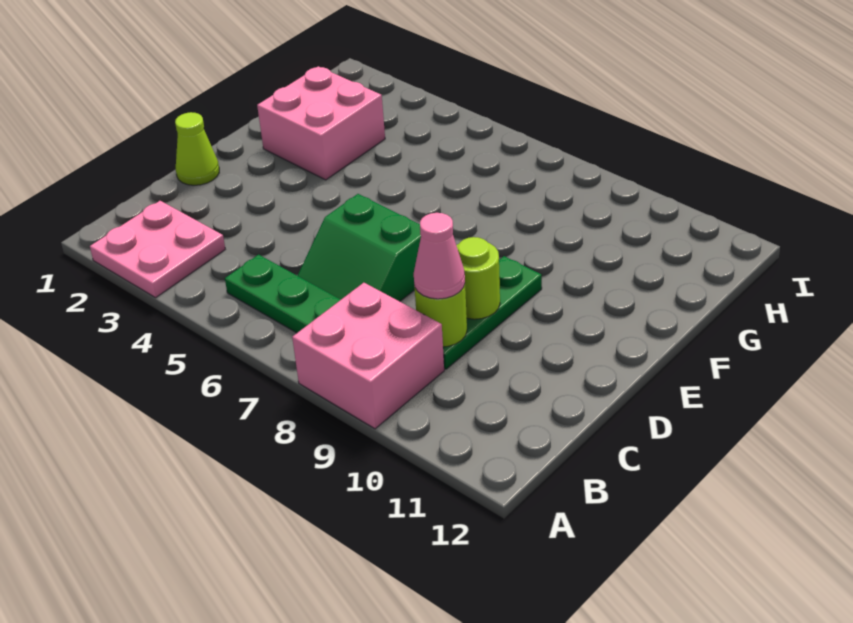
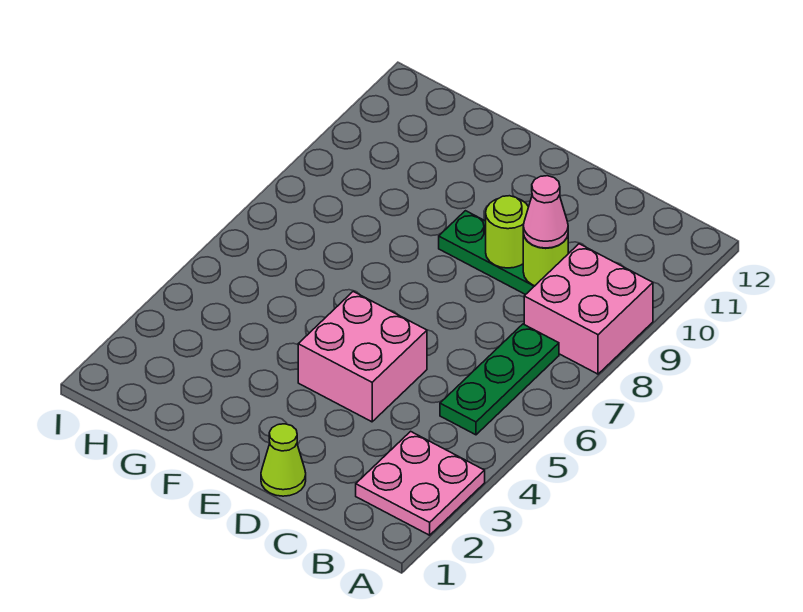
green slope C6:D7 level 1 top D -> none
pink brick F2:G3 level 1 -> pink brick D4:E5 level 1

